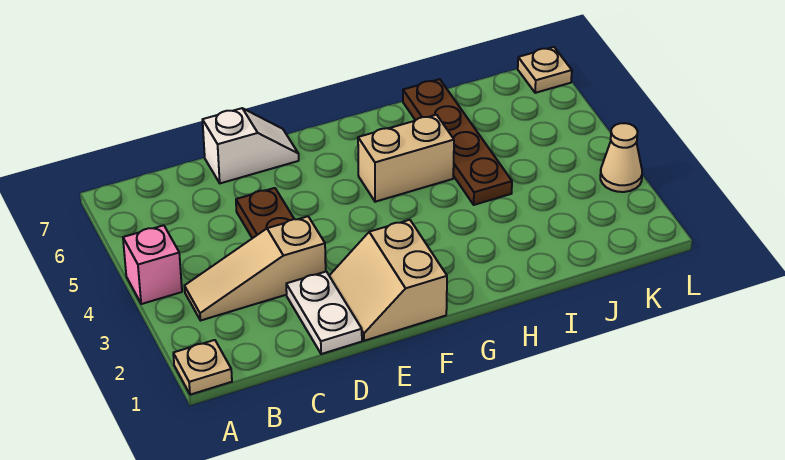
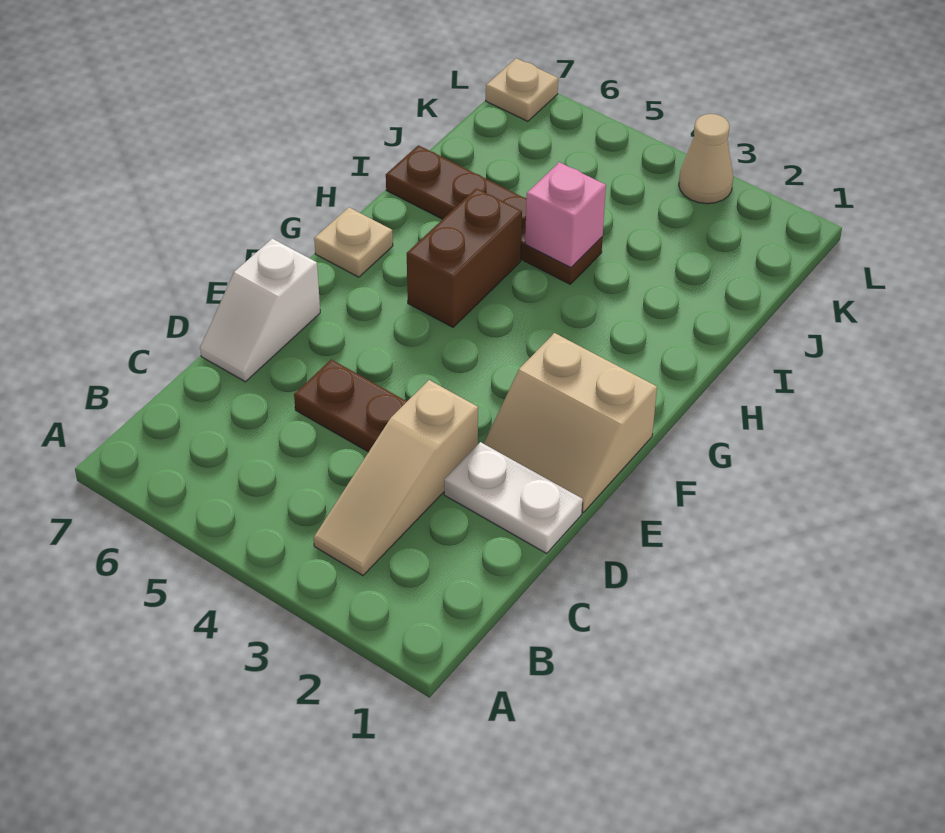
tan plate A1 level 1 -> tan plate G7 level 1
pink brick A4 level 1 -> pink brick I4 level 2
white slope D7:E7 level 1 top D -> white slope D7:E7 level 1 top E
tan brick G5:H5 level 1 -> brown brick G5:H5 level 1

